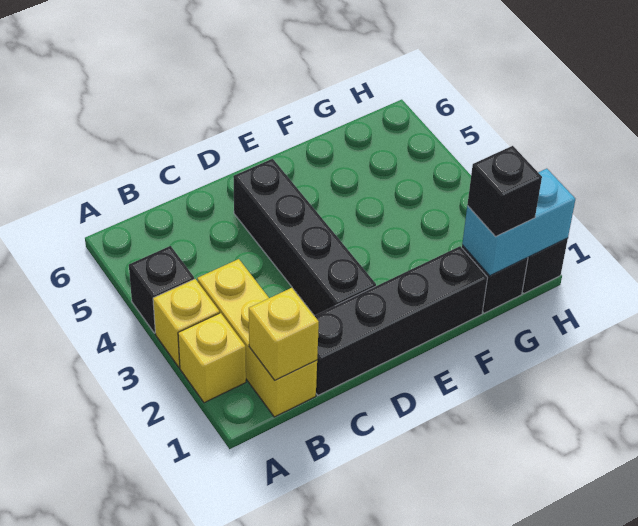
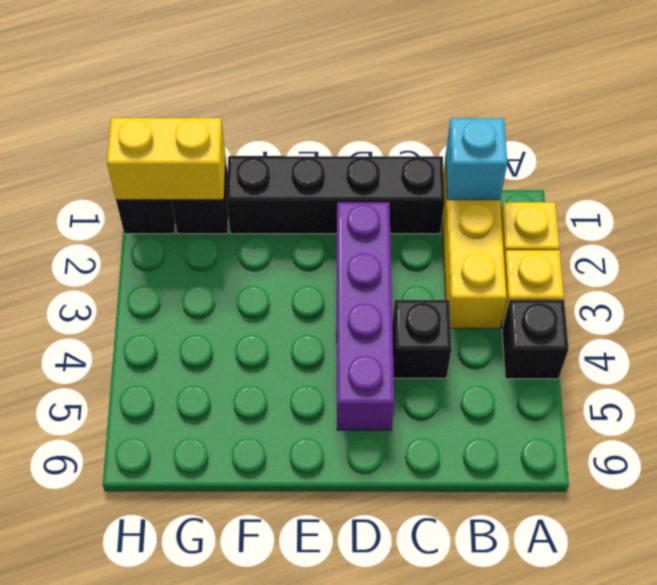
yellow brick B1 level 2 -> cyan brick B1 level 2
black brick D2:D5 level 1 -> purple brick D2:D5 level 1
cyan brick G1:H1 level 2 -> yellow brick G1:H1 level 2
black brick G1 level 3 -> black brick C4 level 1

